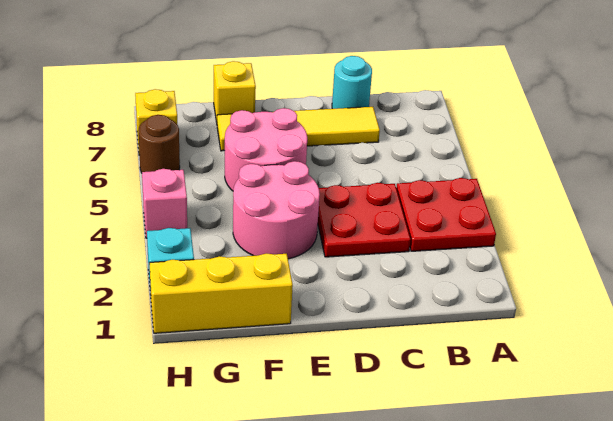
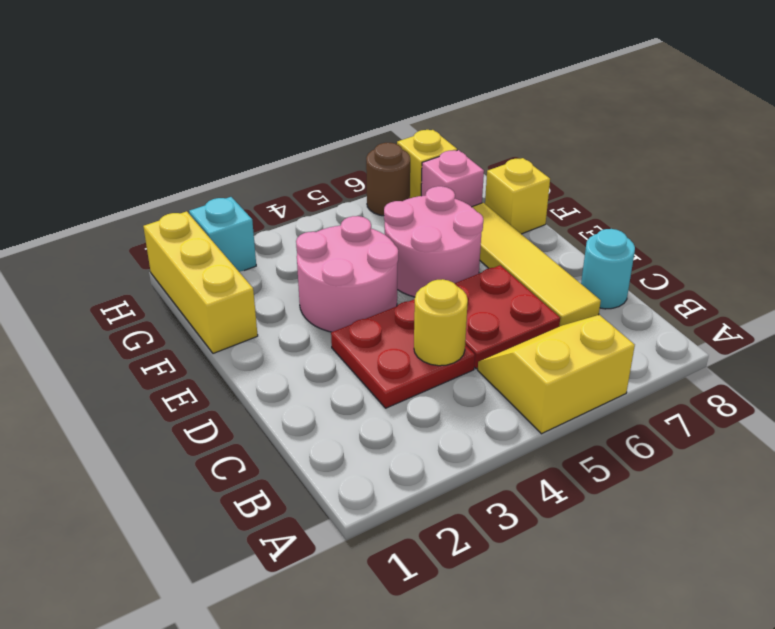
red plate A3:B4 level 1 -> red plate C5:D6 level 1
none -> yellow slope A5:B6 level 1 top A
none -> yellow round brick C4 level 2
pink brick H4 level 1 -> pink brick G7 level 1

